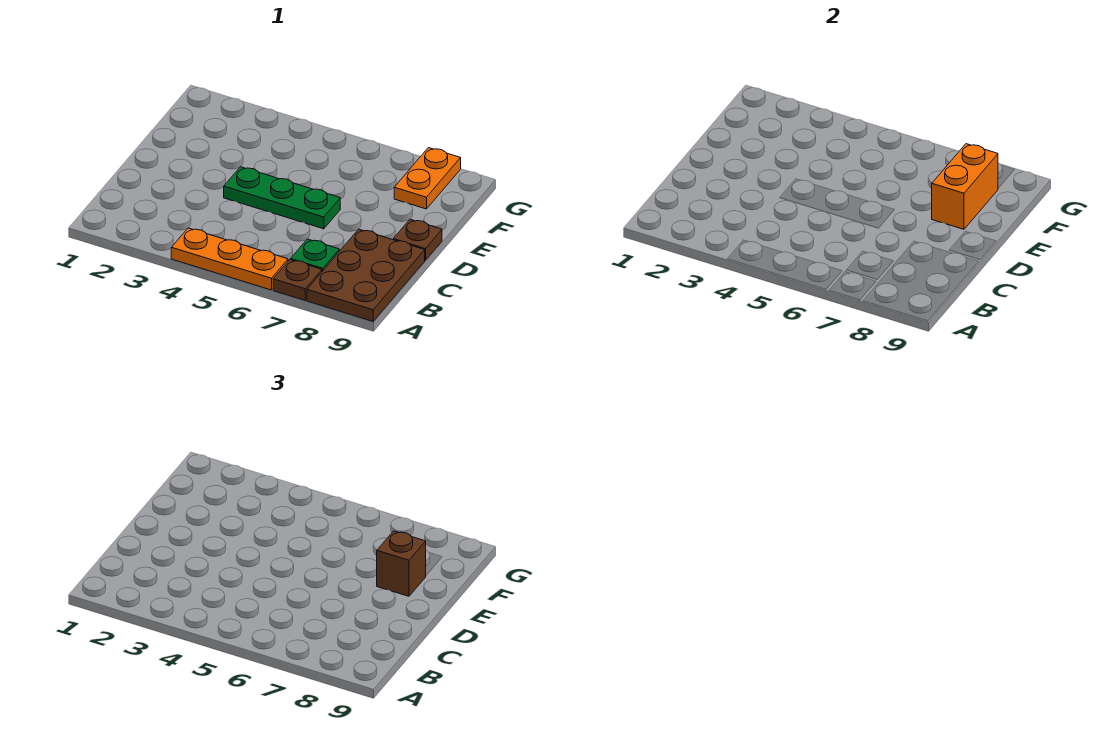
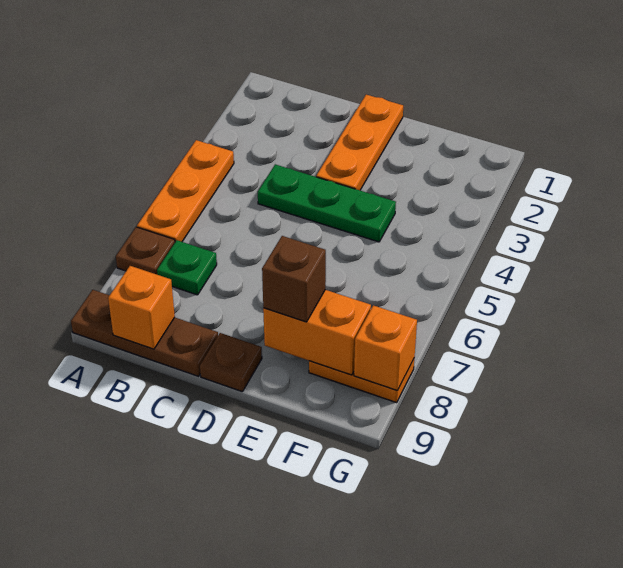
brown plate A8:C9 level 1 -> brown plate A9:C9 level 1
none -> orange brick B9 level 2
none -> orange plate D1:D3 level 1
green plate D4:D6 level 1 -> green plate C4:E4 level 1
none -> orange brick G8 level 2

